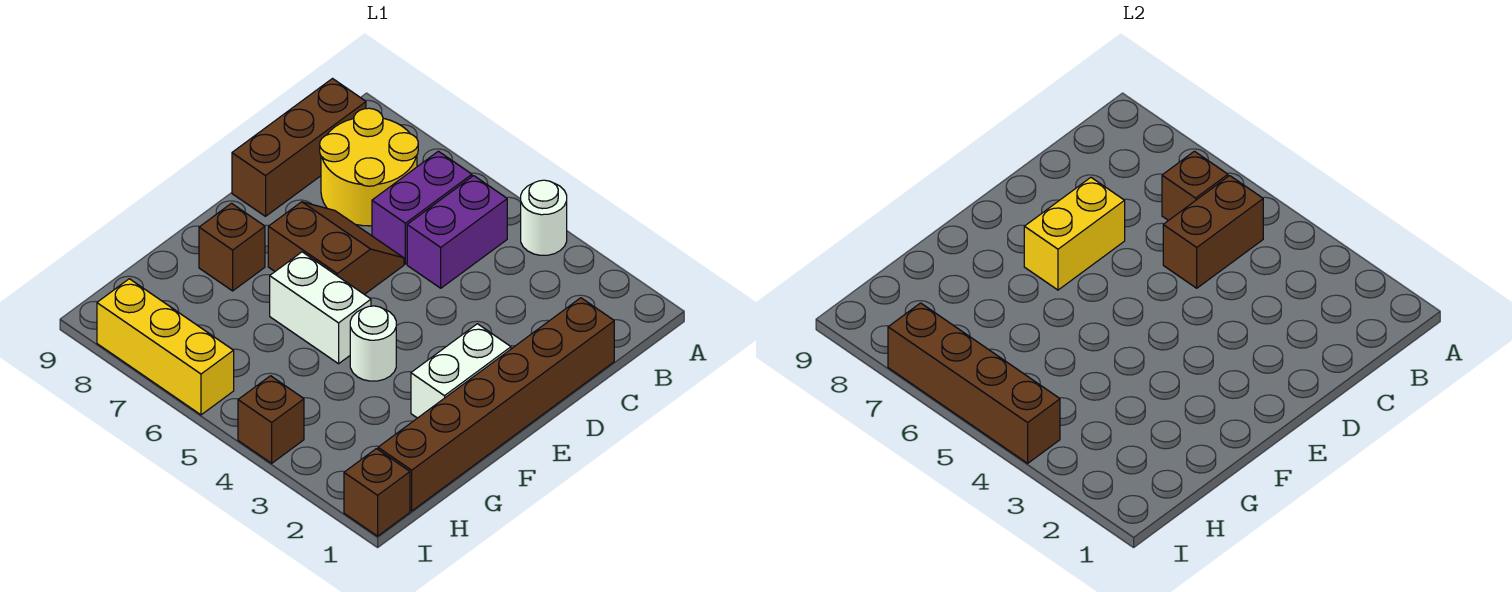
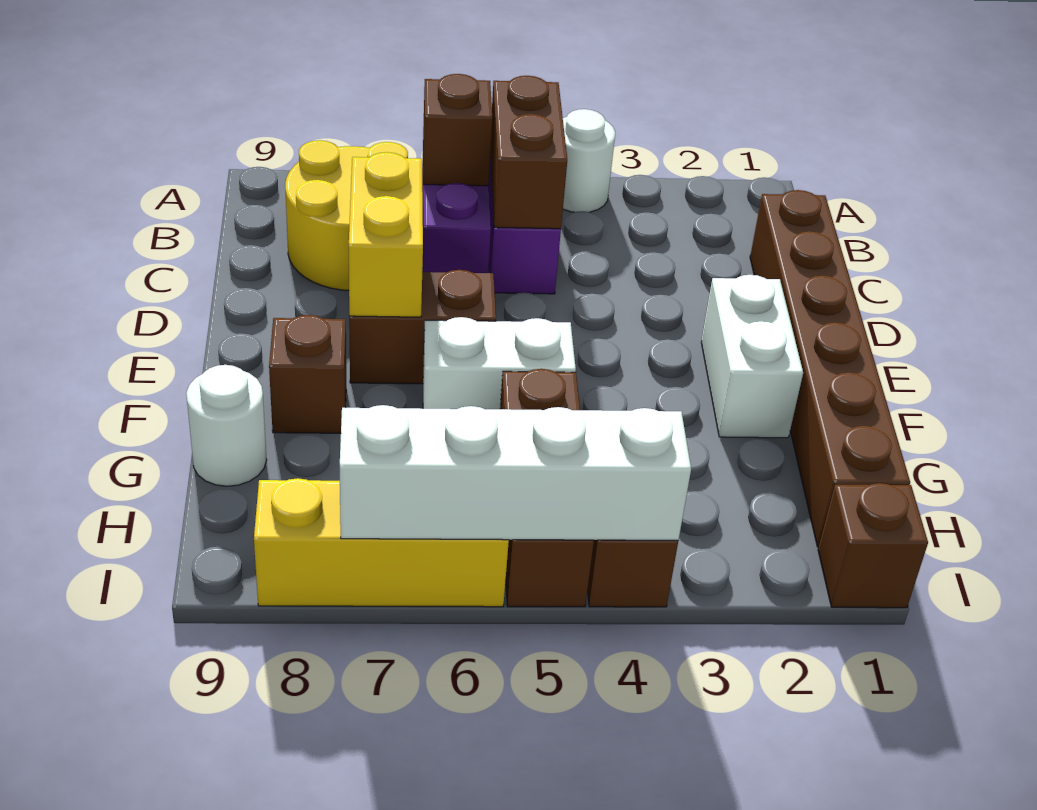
brown brick B9:D9 level 1 -> brown brick G5:I5 level 1
white round brick F4 level 1 -> white round brick G9 level 1
brown brick I4:I7 level 2 -> white brick I4:I7 level 2

